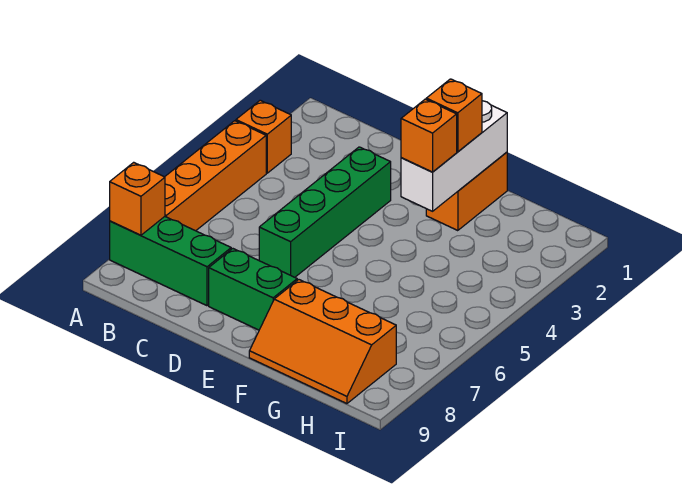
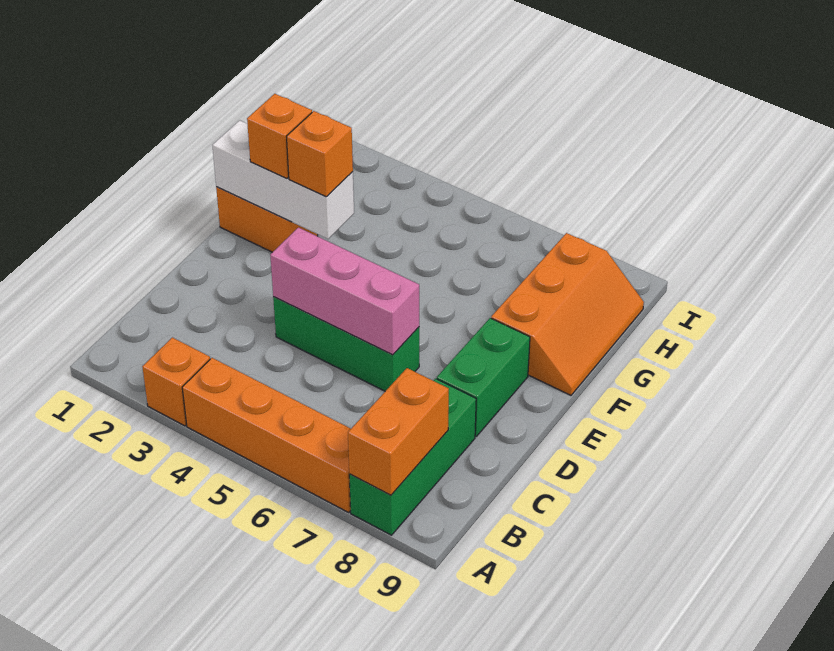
orange brick A8 level 2 -> orange brick A8:B8 level 2
green brick D3:D6 level 1 -> green brick D4:D6 level 1
none -> pink brick D4:D6 level 2

